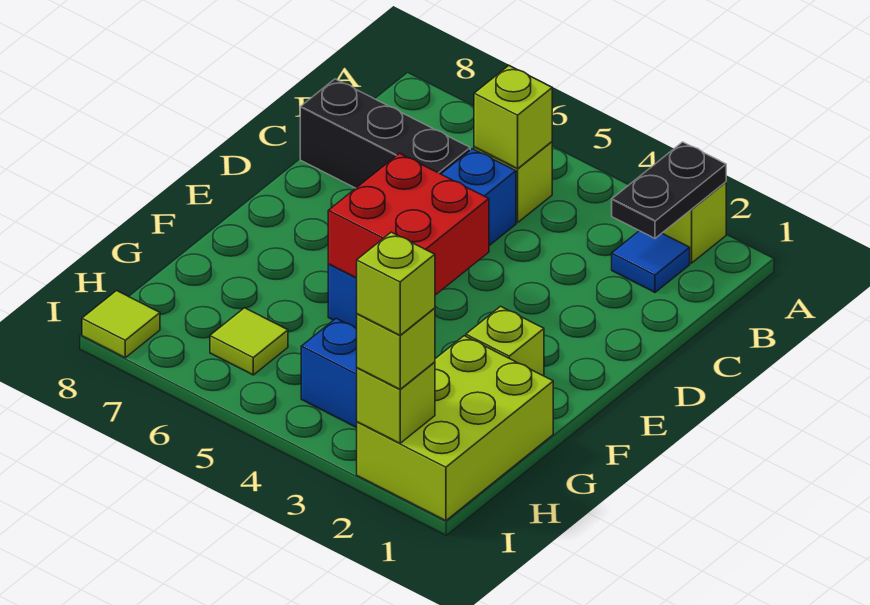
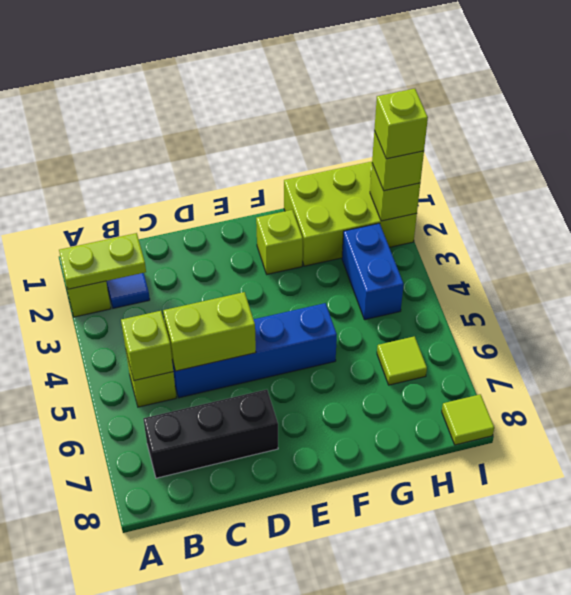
black plate A2:B2 level 2 -> lime plate A2:B2 level 2
none -> lime brick C5:D5 level 2
black brick C6:C8 level 1 -> black brick B7:D7 level 1
red brick E4:F5 level 2 -> none

